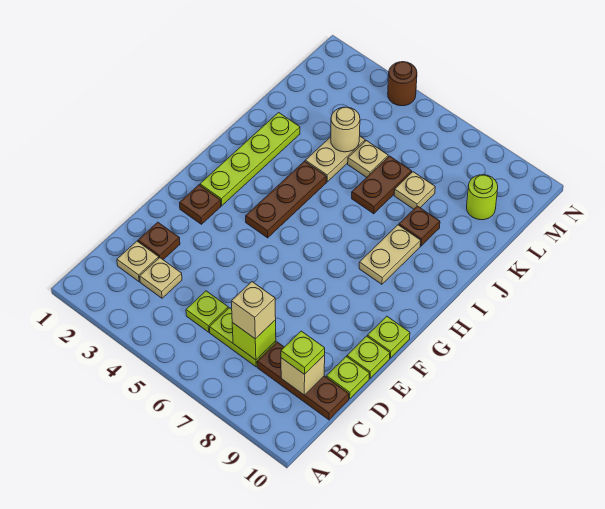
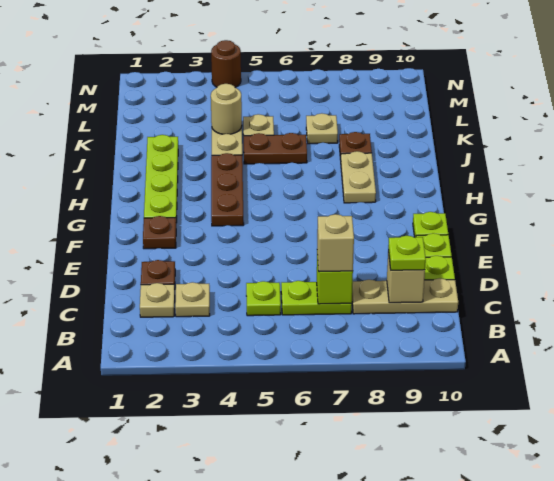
brown plate C8:C10 level 1 -> tan plate C8:C10 level 1
brown plate J6:K6 level 1 -> brown plate J5:J6 level 1
lime round brick L9 level 1 -> none

